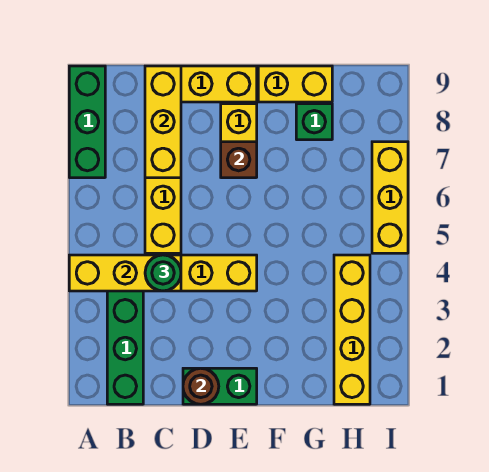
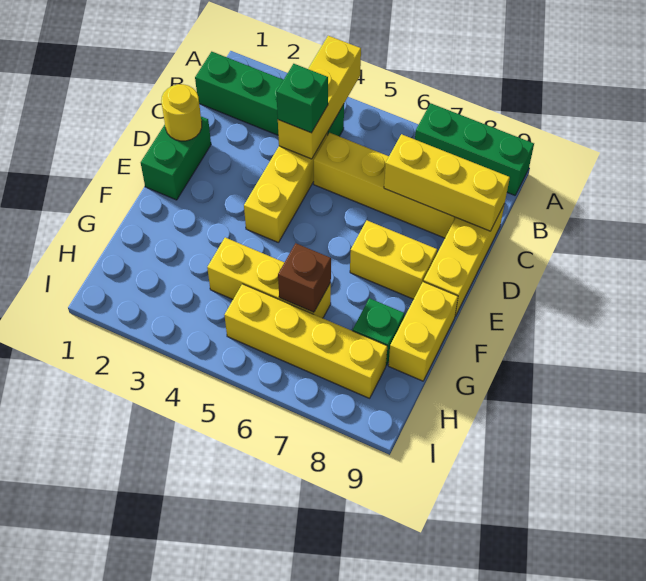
green round brick C4 level 3 -> green brick C4 level 3
brown round brick D1 level 2 -> yellow round brick D1 level 2
brown brick E7 level 2 -> brown brick G6 level 2
yellow brick H1:H4 level 1 -> yellow brick H5:H8 level 1
yellow brick I5:I7 level 1 -> yellow brick G4:G6 level 1

